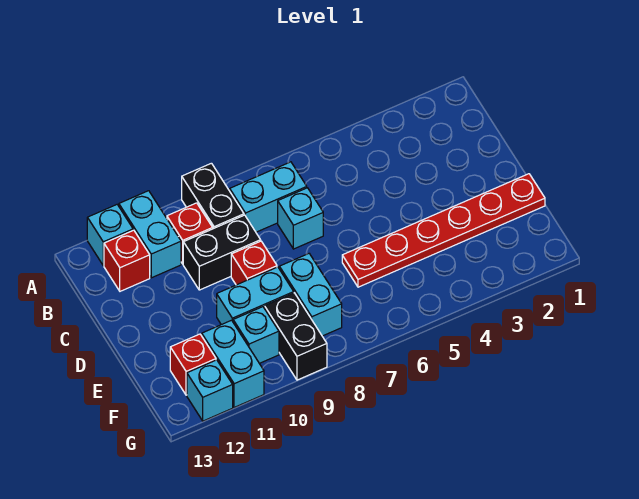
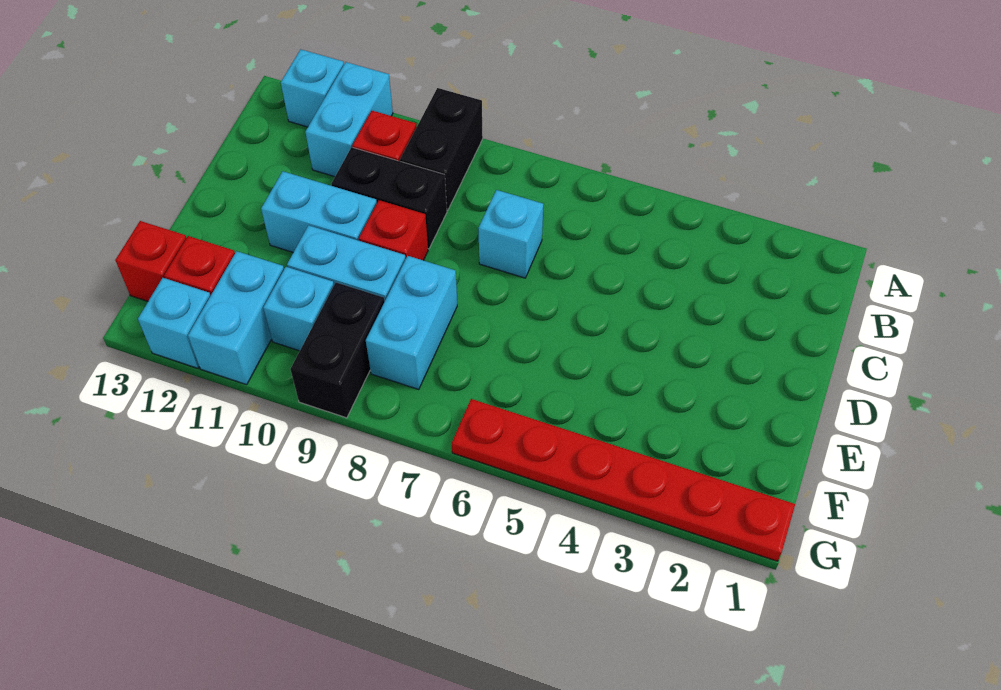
cyan brick B7:B8 level 1 -> cyan brick D10:D11 level 1
red brick B12 level 1 -> red brick F13 level 1
red plate E1:E6 level 1 -> red plate G1:G6 level 1

